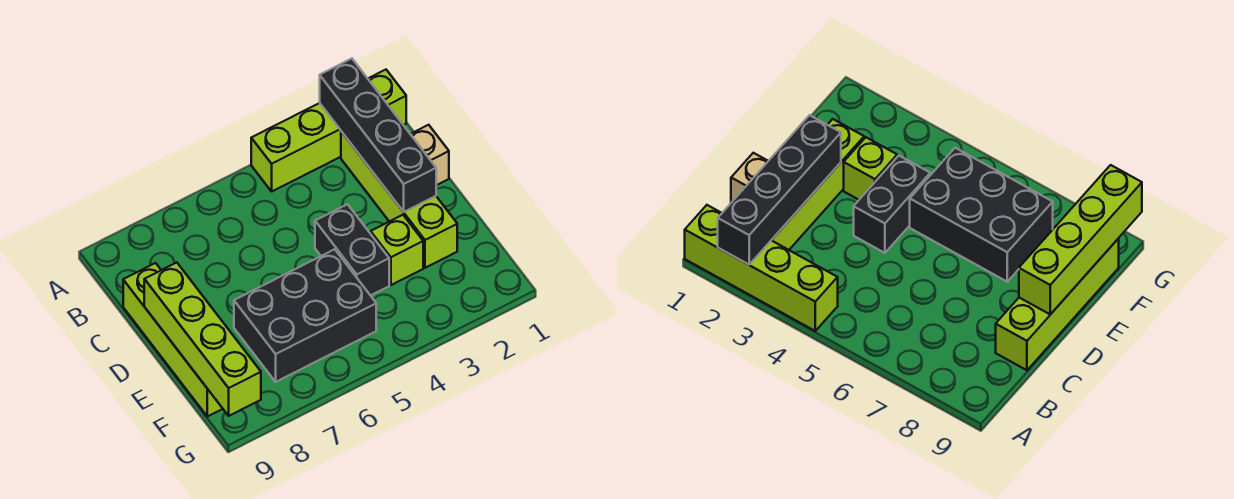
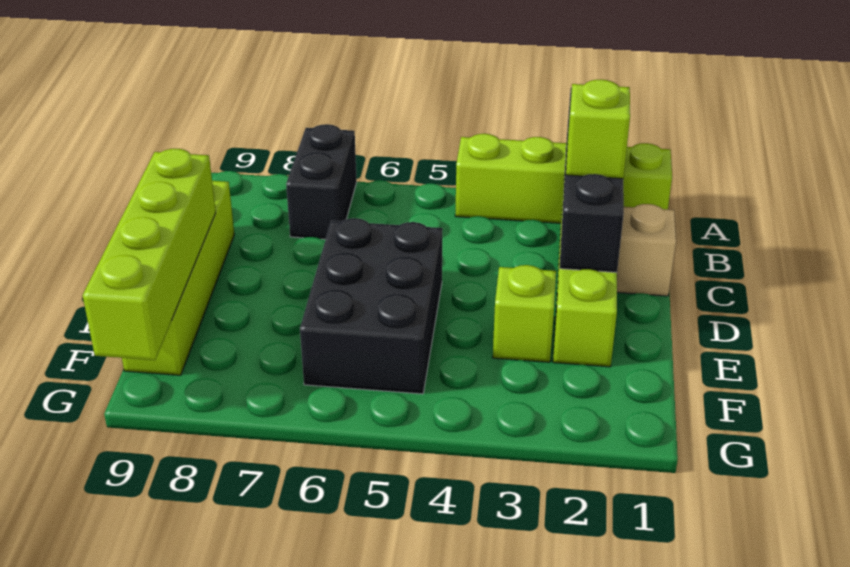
none -> lime brick C2 level 3
black brick D4:E4 level 1 -> black brick A7:B7 level 1
black brick E5:F7 level 1 -> black brick D5:F6 level 1

